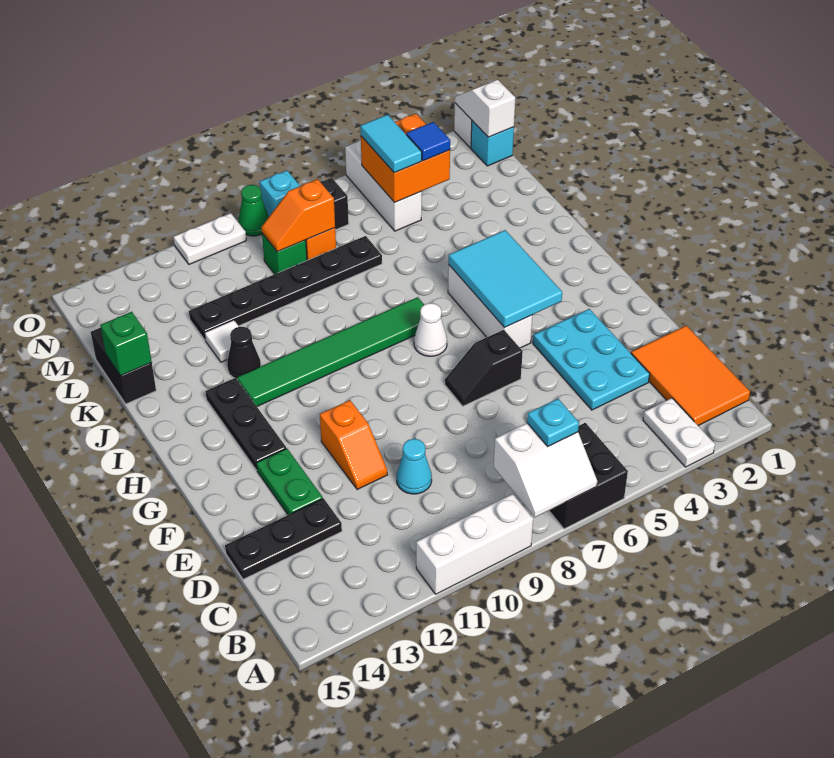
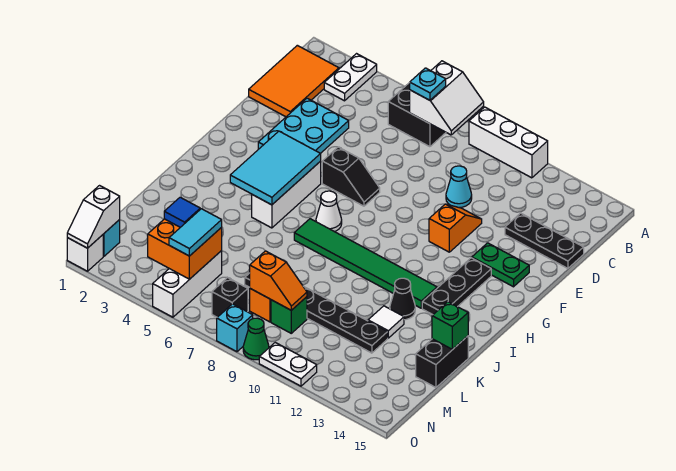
white slope A7:B8 level 2 top B -> white slope A7:B8 level 2 top 7
green plate E13:F13 level 1 -> green plate F13:F14 level 1

